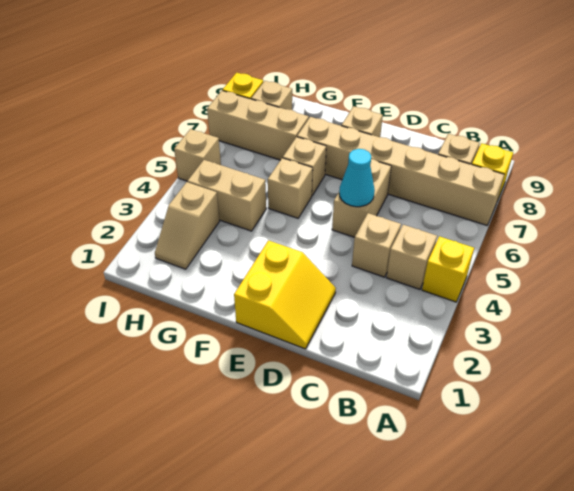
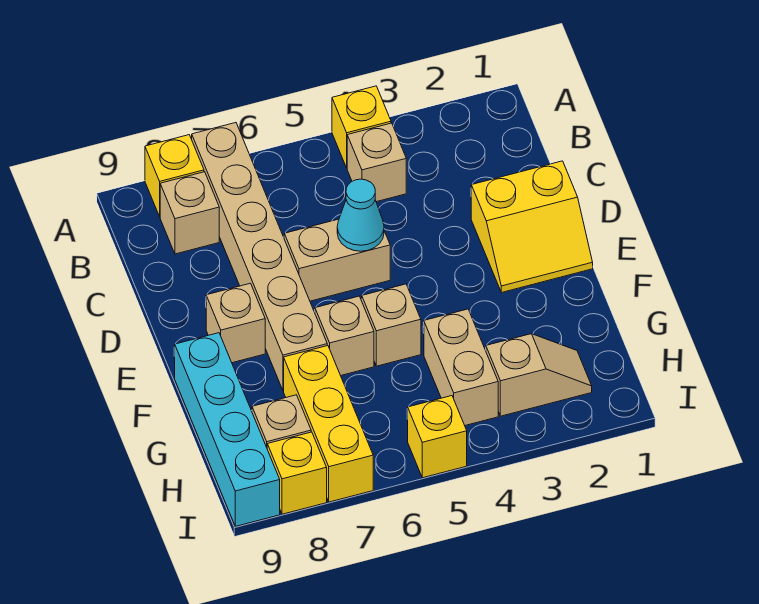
tan brick C4 level 1 -> none
yellow slope D1:E2 level 1 top E -> yellow slope D1:E2 level 1 top D
none -> cyan brick F9:I9 level 1
tan brick G7:I7 level 1 -> yellow brick G7:I7 level 1
tan brick I5 level 1 -> yellow brick I5 level 1

